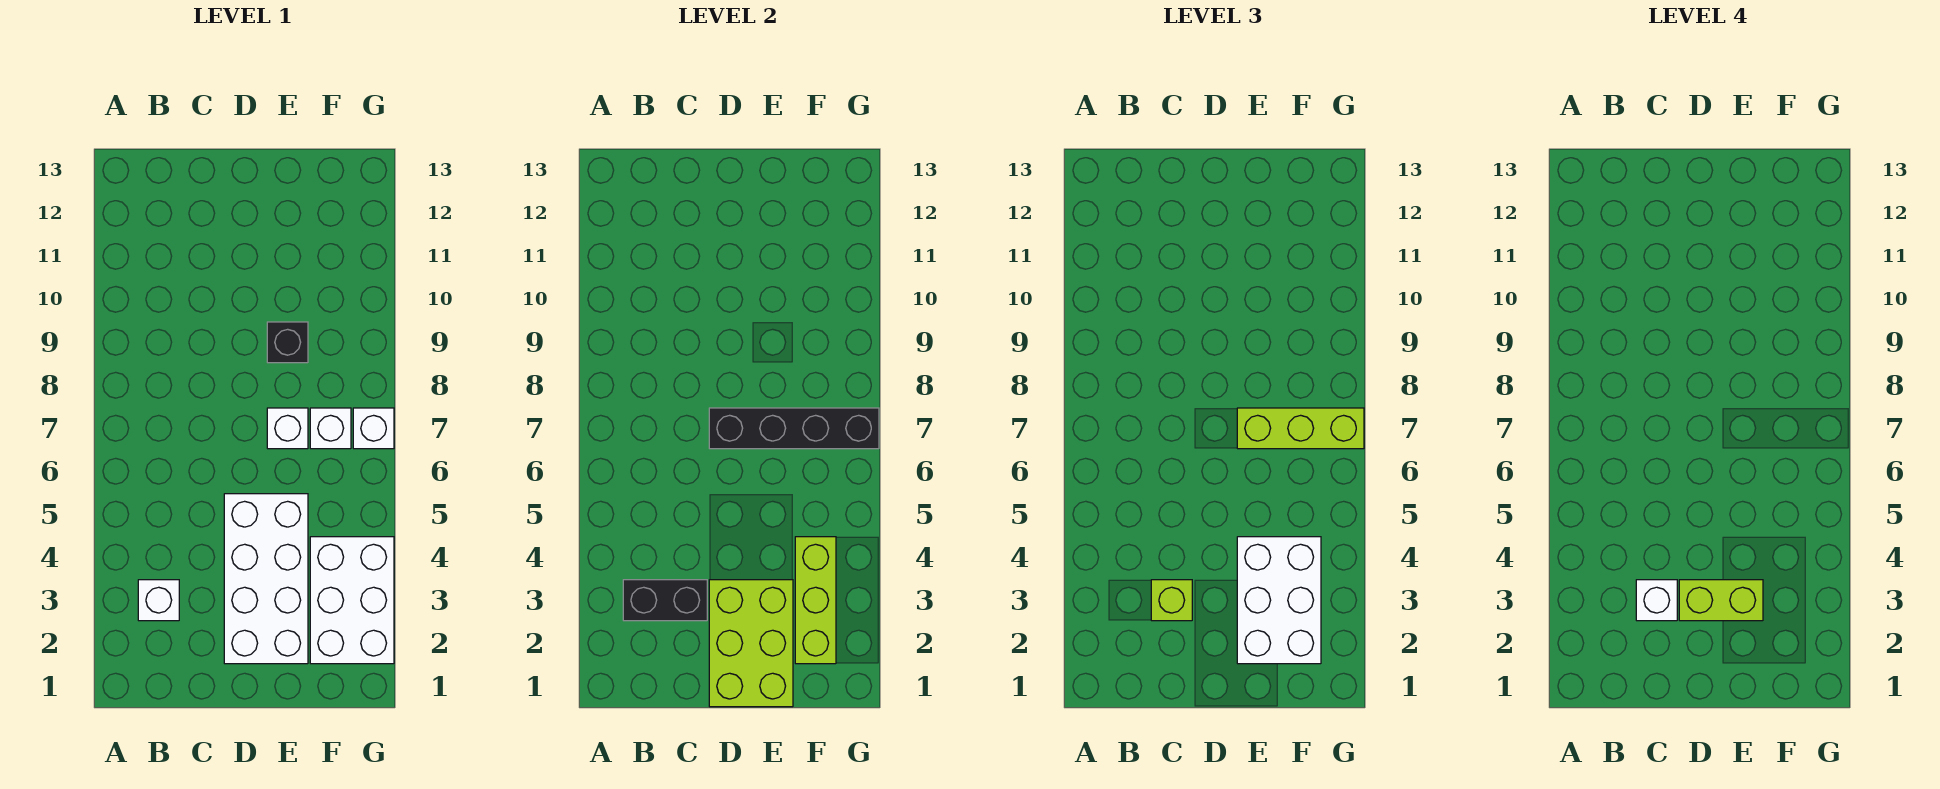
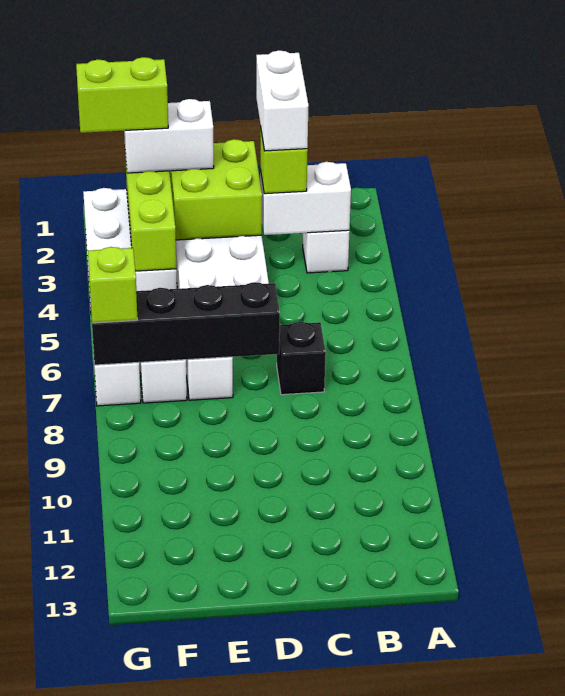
black brick B3:C3 level 2 -> white brick B3:C3 level 2
white brick C3 level 4 -> white brick C2:C3 level 4
lime brick D1:E3 level 2 -> lime brick D2:E3 level 2
lime brick D3:E3 level 4 -> lime brick F2:G2 level 4
white brick E2:F4 level 3 -> white brick E2:F2 level 3
lime brick E7:G7 level 3 -> lime brick G7 level 3
black brick E9 level 1 -> black brick C7 level 1

